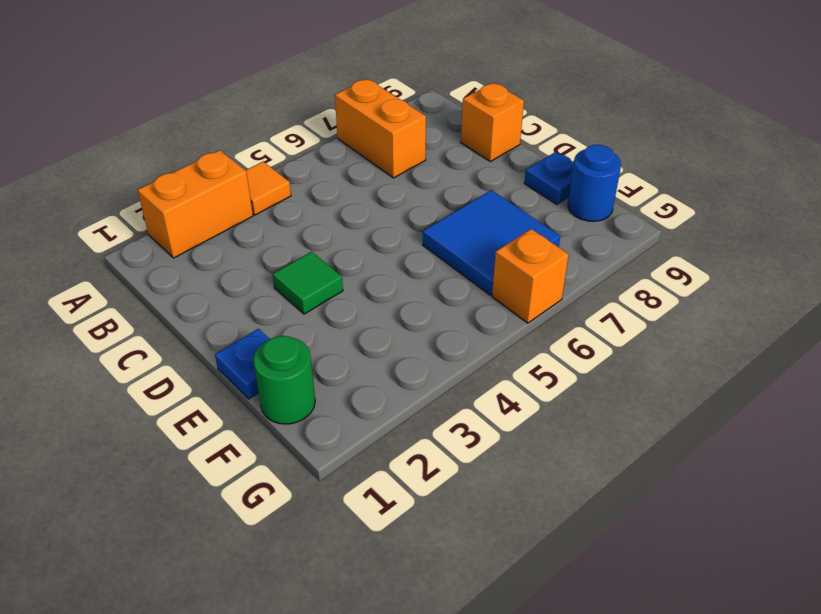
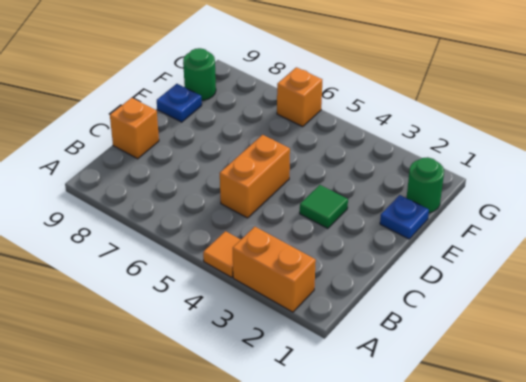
orange brick A7:B7 level 1 -> orange brick C5:D5 level 1
blue tile E6:F7 level 1 -> none
blue round brick F9 level 1 -> green round brick F9 level 1

